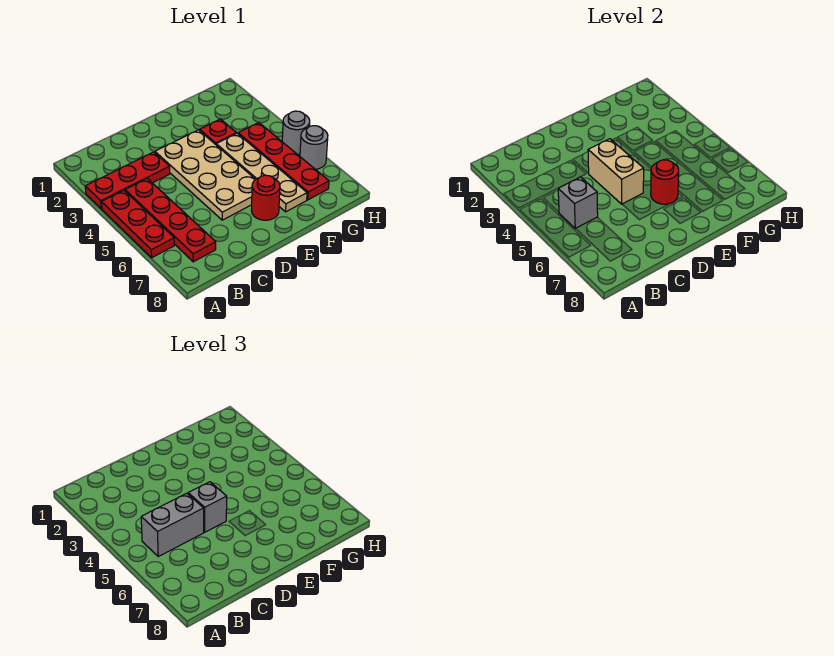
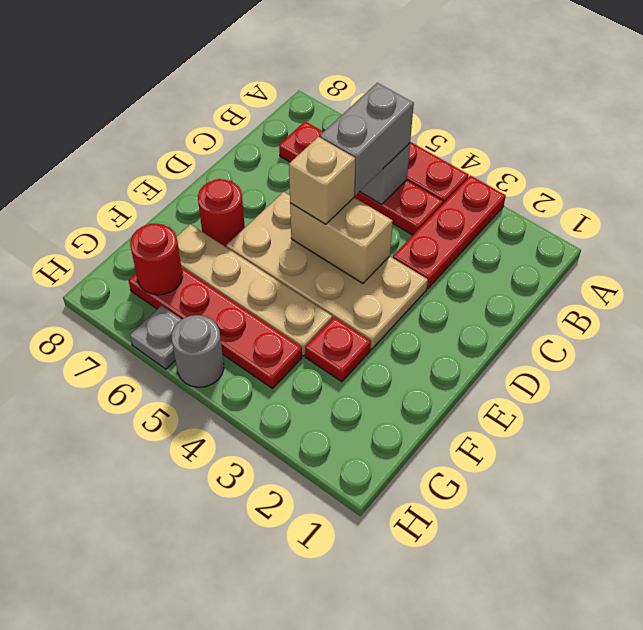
grey brick D5 level 3 -> tan brick D5 level 3
red round brick E6 level 2 -> red round brick G7 level 2
grey round brick H6 level 1 -> grey plate H6 level 1

